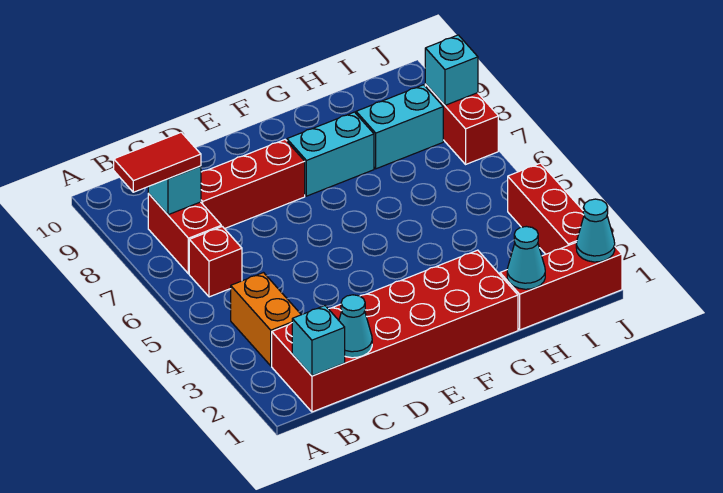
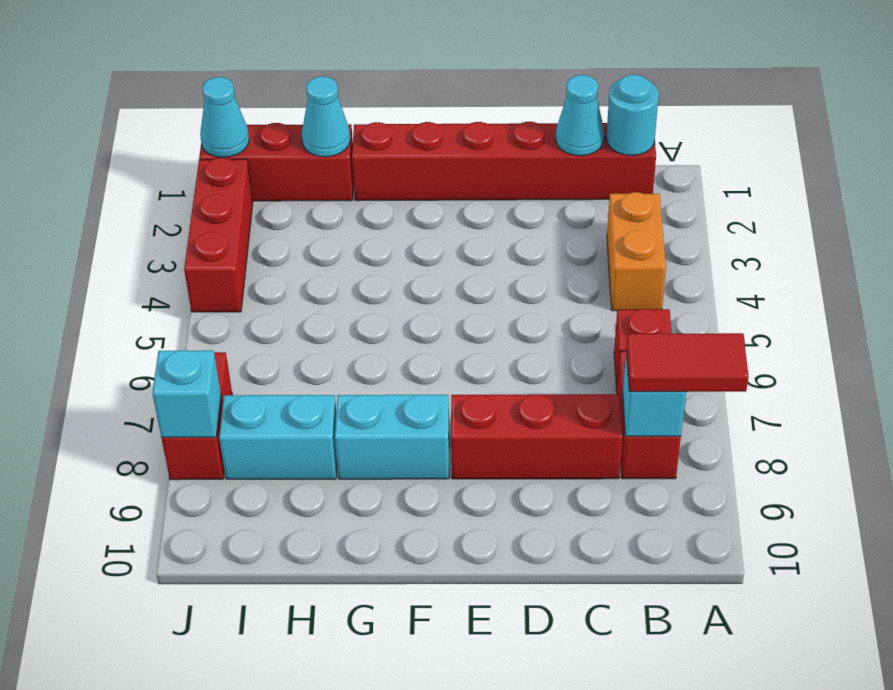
red brick B1:G2 level 1 -> red brick B1:G1 level 1
cyan brick B1 level 2 -> cyan round brick B1 level 2

